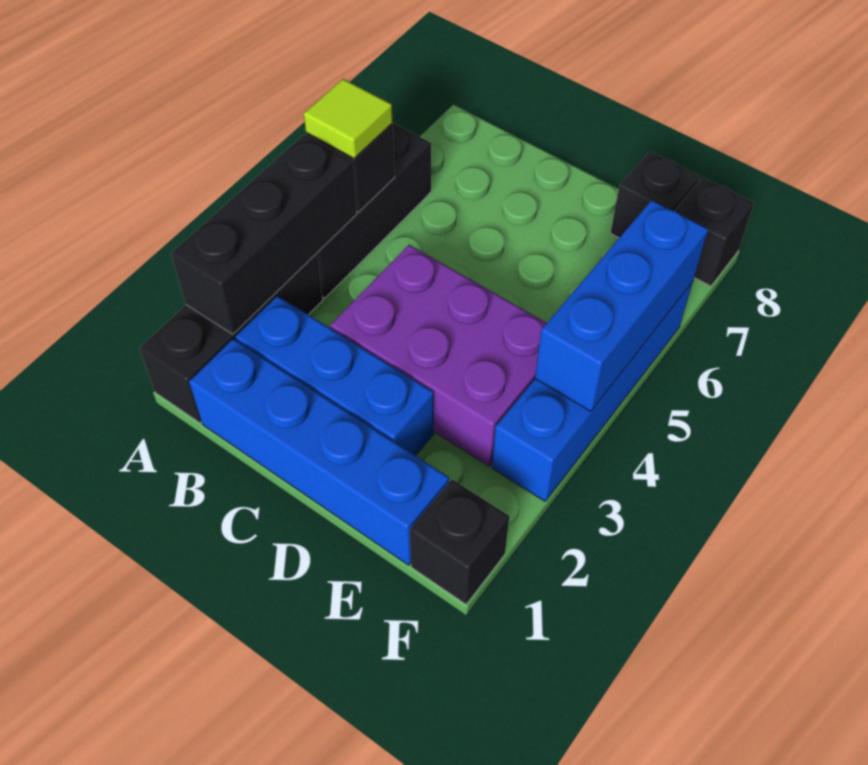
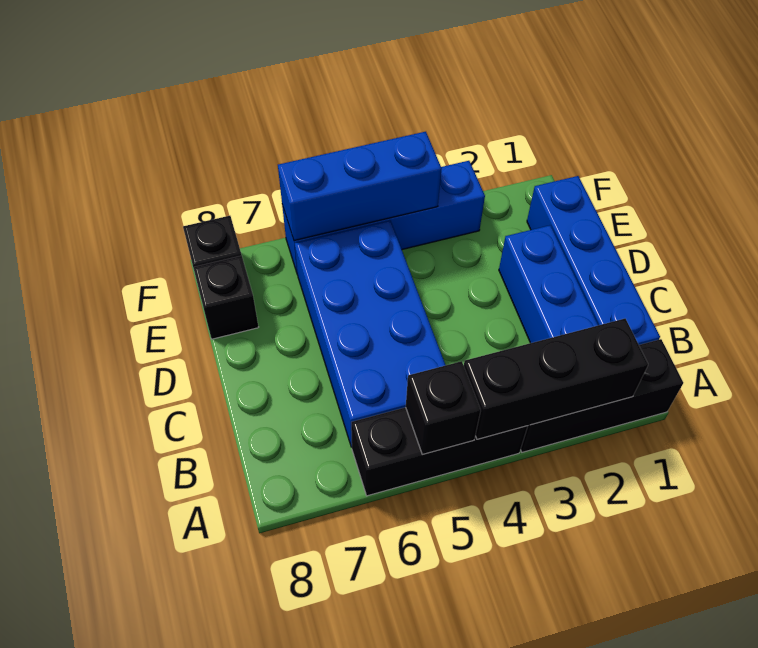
lime tile A5 level 3 -> none
none -> blue brick B5:E6 level 1
purple brick C3:E4 level 1 -> none
black brick F1 level 1 -> none

